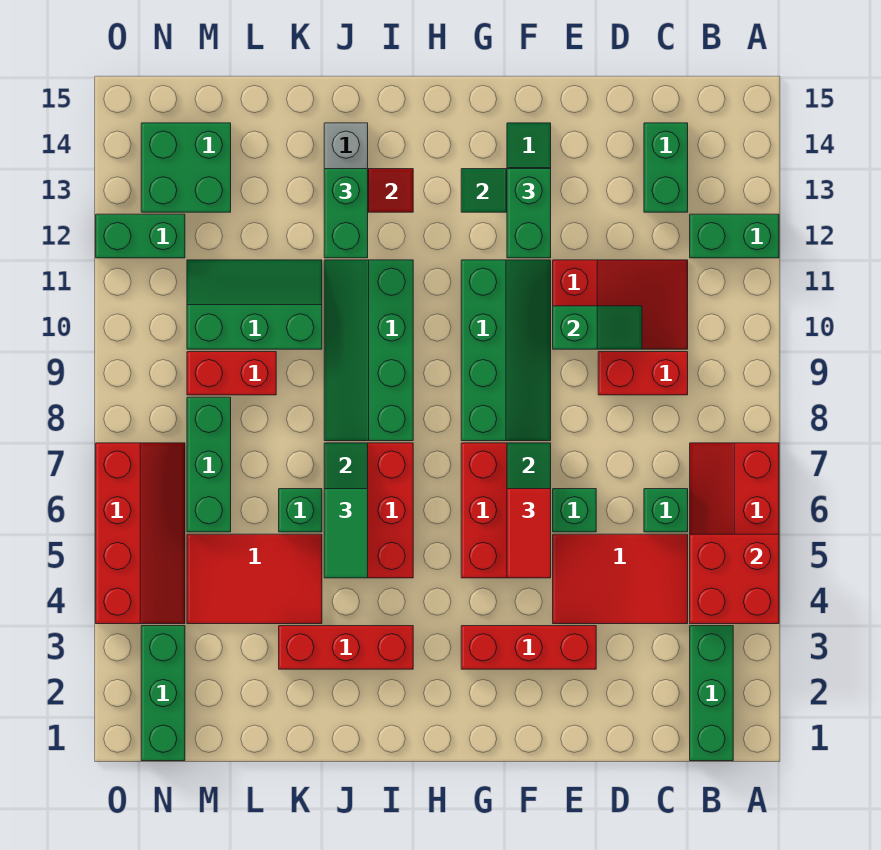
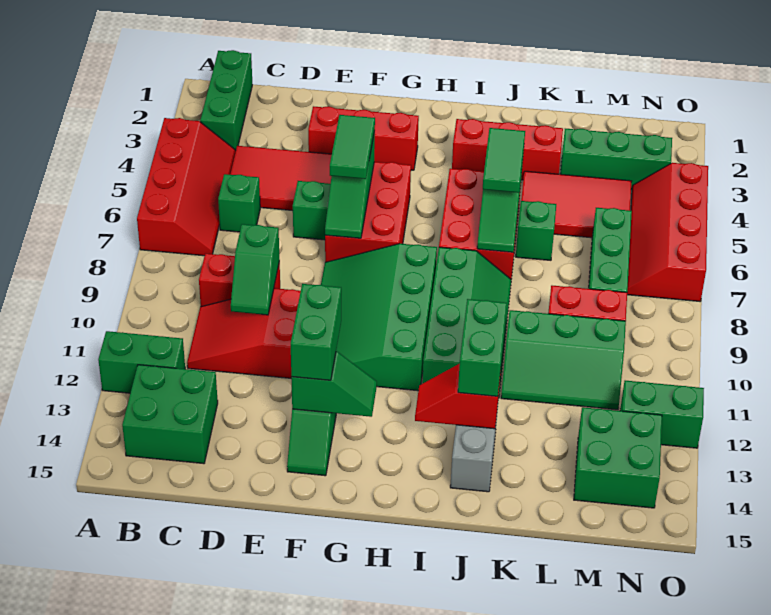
red brick A4:B5 level 2 -> none
green brick C13:C14 level 1 -> green brick B13:C14 level 1
green slope D10:E10 level 2 top E -> green slope D9:D10 level 2 top 9
red tile F5:F6 level 3 -> green tile F5:F6 level 3
green slope F8:G11 level 1 top G -> green slope F8:H11 level 1 top H
green brick N1:N3 level 1 -> green brick L3:N3 level 1

